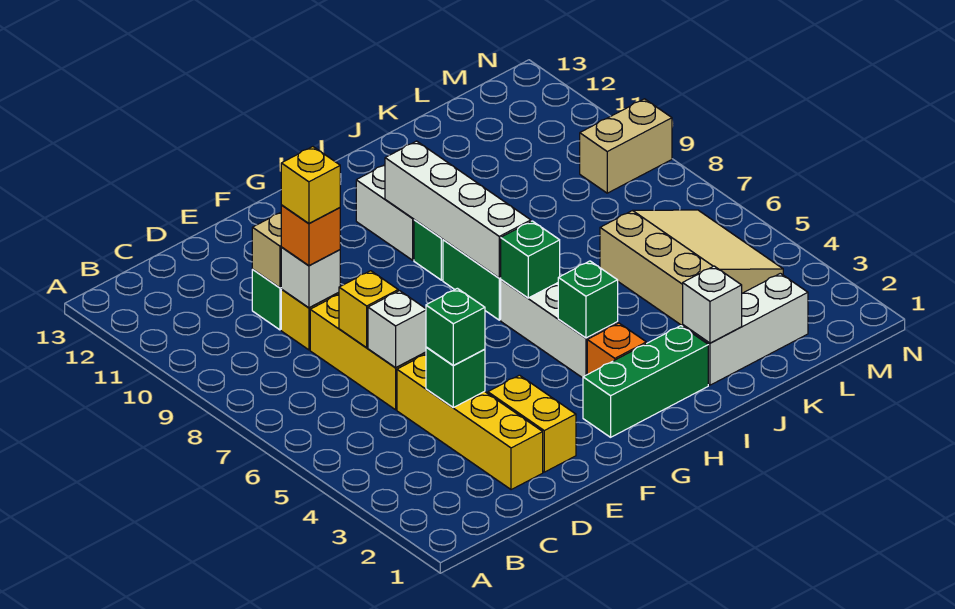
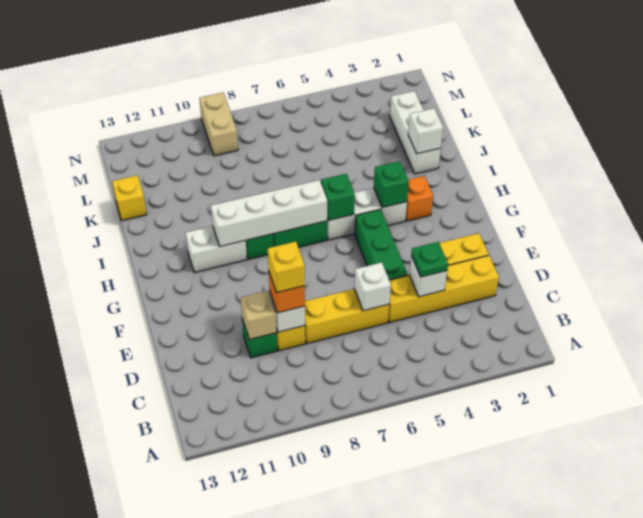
green brick D4 level 2 -> white brick D4 level 2
green brick D4 level 3 -> green plate D4 level 3
yellow brick D7 level 2 -> yellow brick K13 level 1
green brick G2:I2 level 1 -> green brick E5:G5 level 1
tan slope K4:M6 level 1 top K -> none

